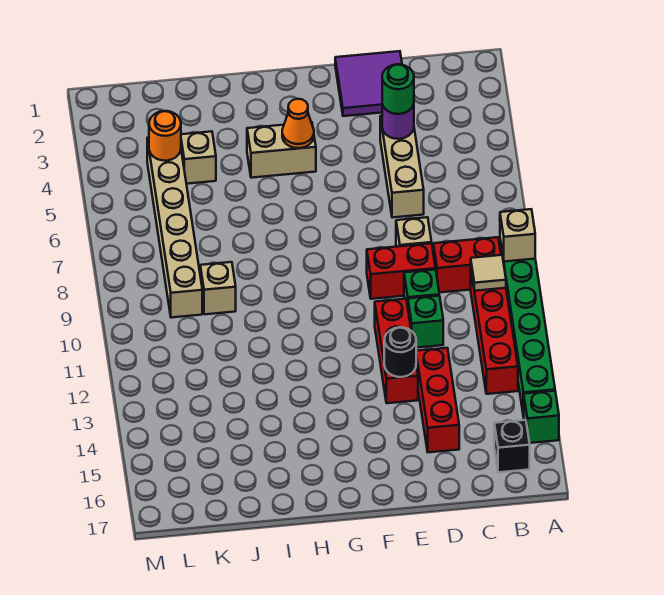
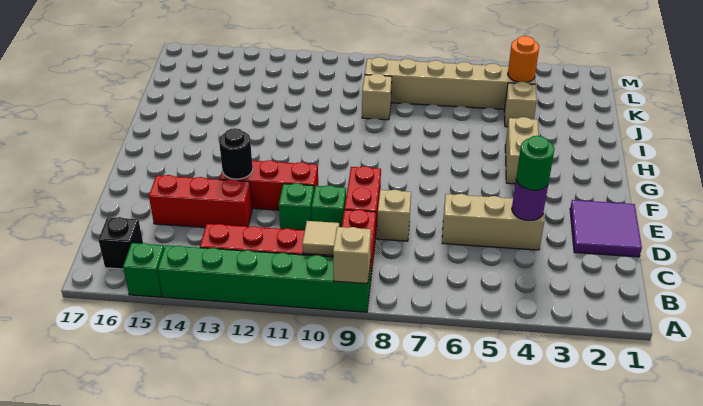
orange cone G4 level 2 -> none

